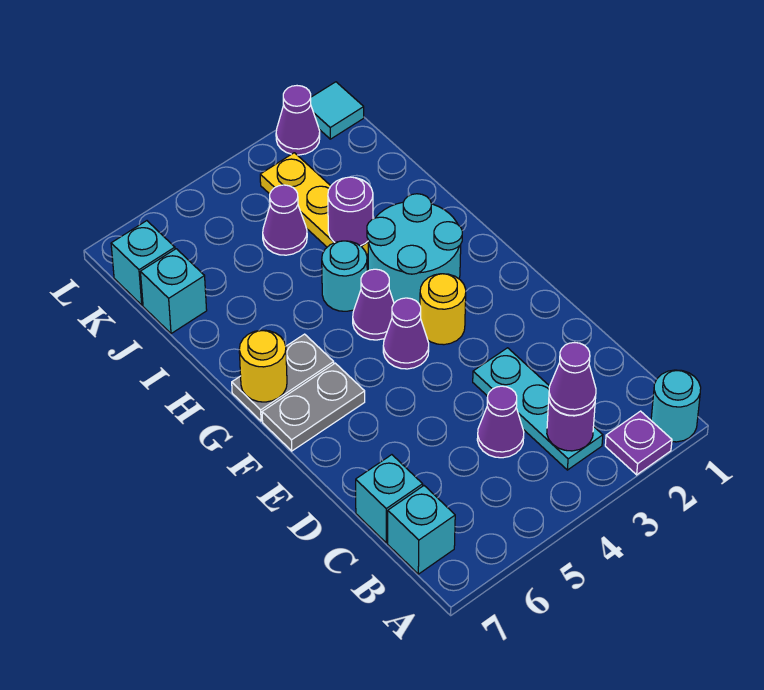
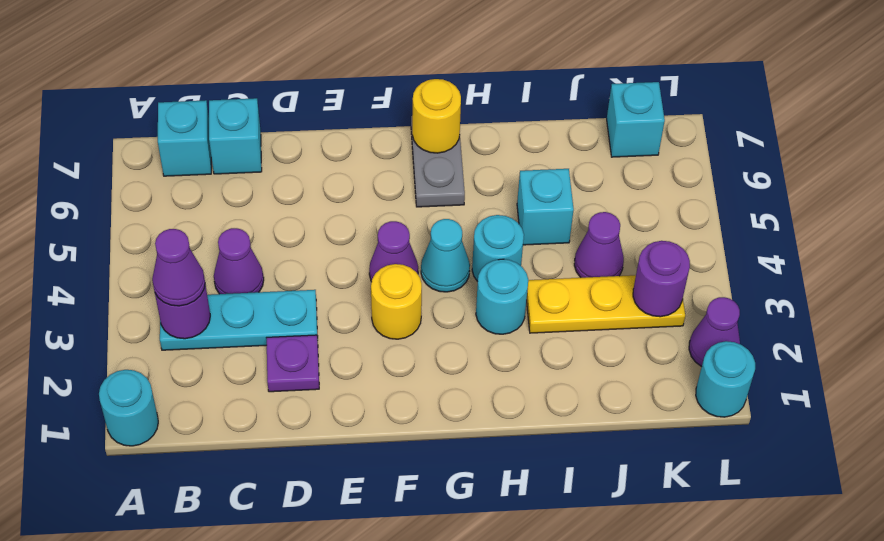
purple plate A2 level 1 -> purple plate D2 level 1
grey plate F6:F7 level 1 -> none
cyan round brick G2:H3 level 1 -> cyan round brick H3 level 1
purple cone G4 level 1 -> cyan cone G4 level 1
purple round brick I3 level 2 -> purple round brick K3 level 2
cyan brick J7 level 1 -> cyan brick I5 level 1
cyan tile L1 level 1 -> cyan round brick L1 level 1

